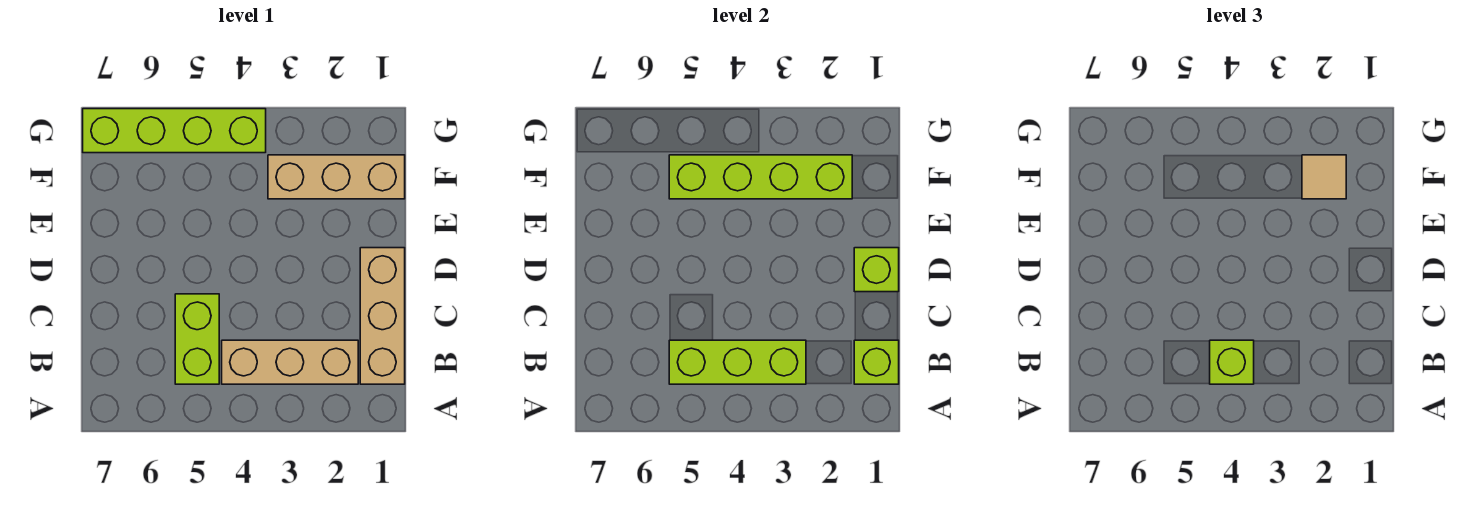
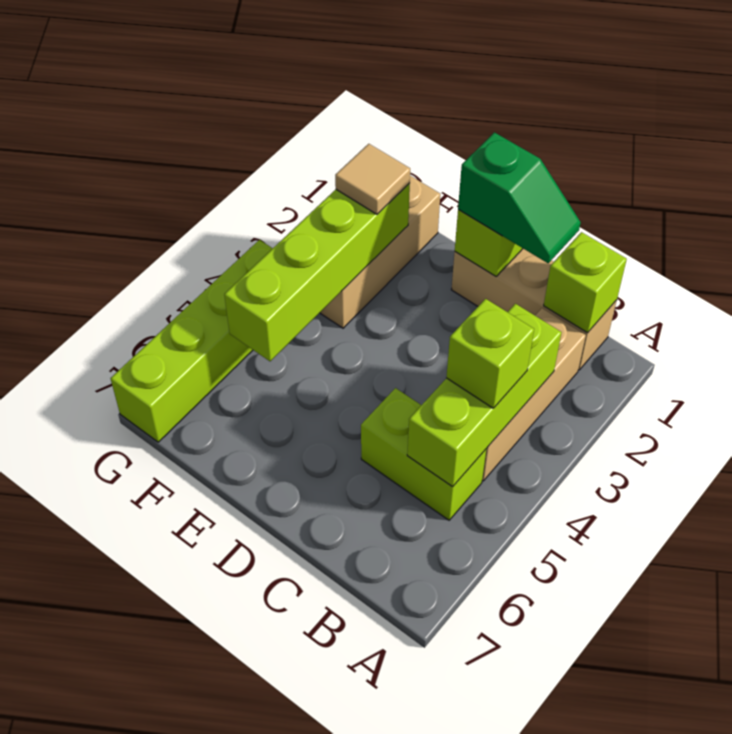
none -> green slope C1:D1 level 3 top D

